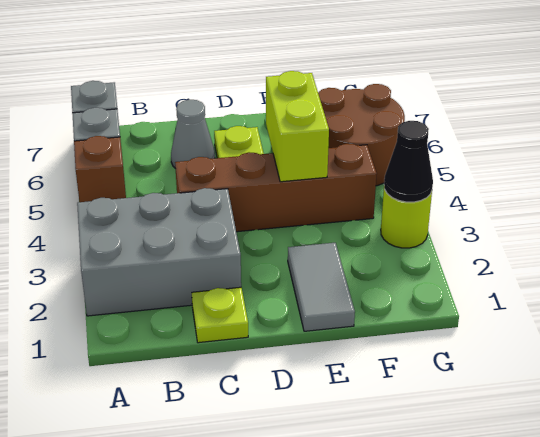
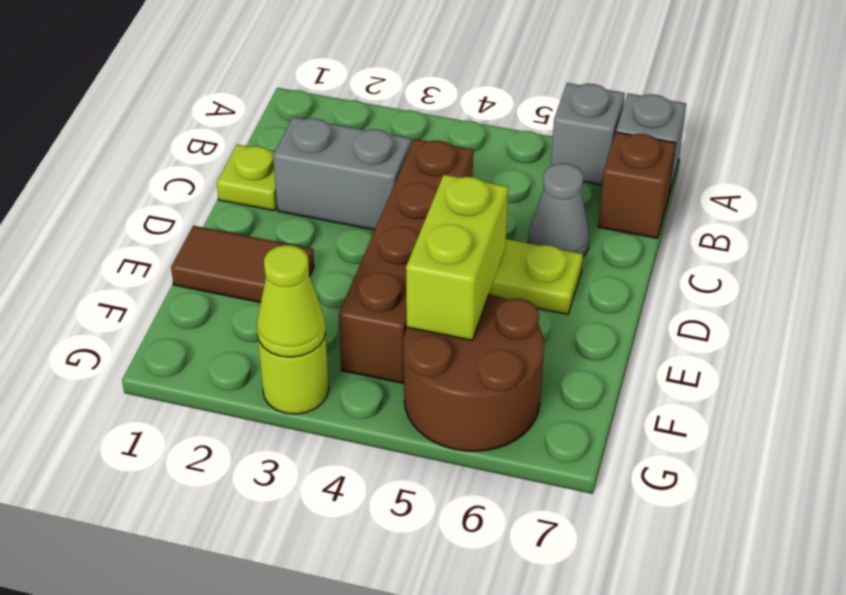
grey brick A2:C3 level 1 -> grey brick C2:C3 level 1
brown brick A5 level 1 -> brown brick B7 level 1
grey tile E1:E2 level 1 -> brown tile E1:E2 level 1
lime brick E4:E5 level 2 -> lime brick E5:F5 level 2
black cone G3 level 2 -> lime cone G3 level 2

